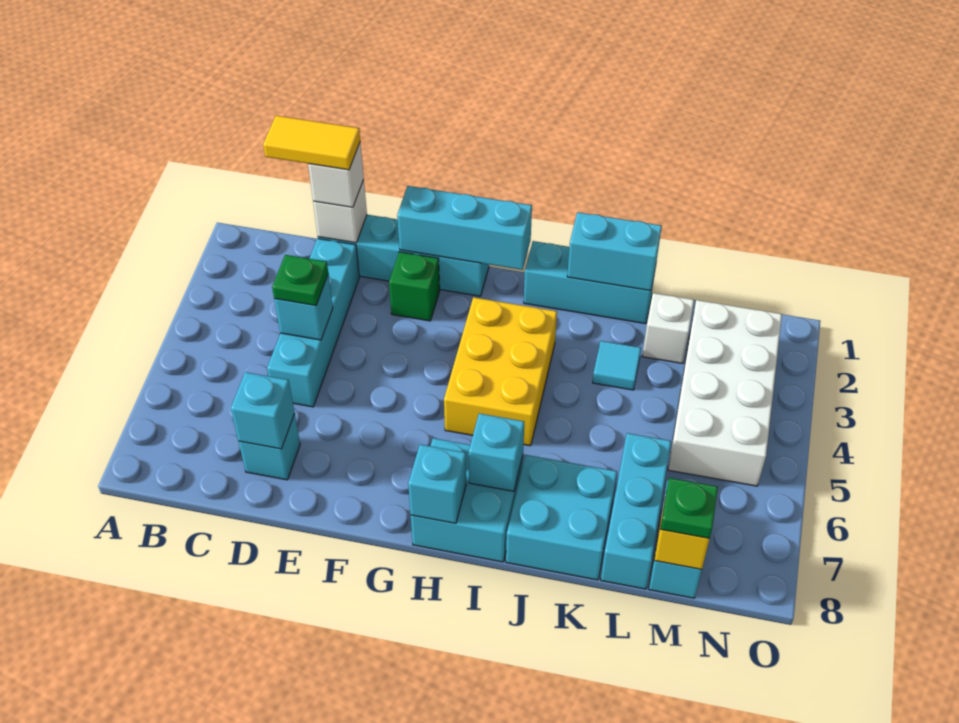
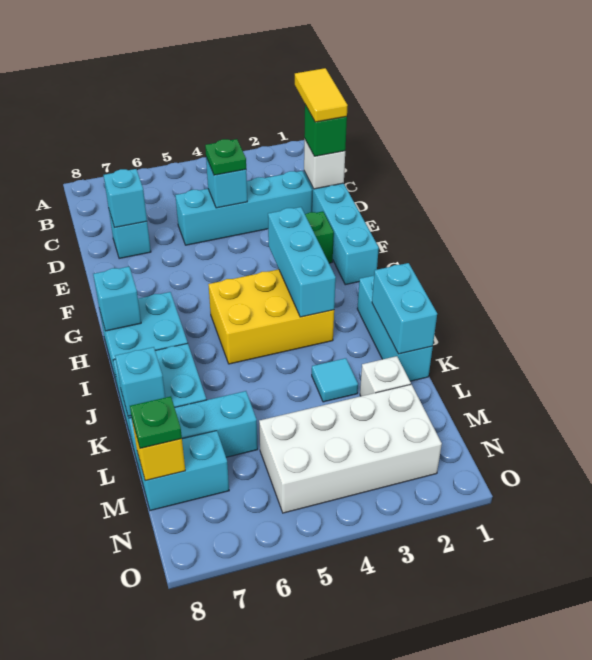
white brick D1 level 3 -> green brick D1 level 3
cyan brick F1:H1 level 2 -> cyan brick G3:I3 level 2
cyan brick I7 level 2 -> cyan brick K8 level 2

